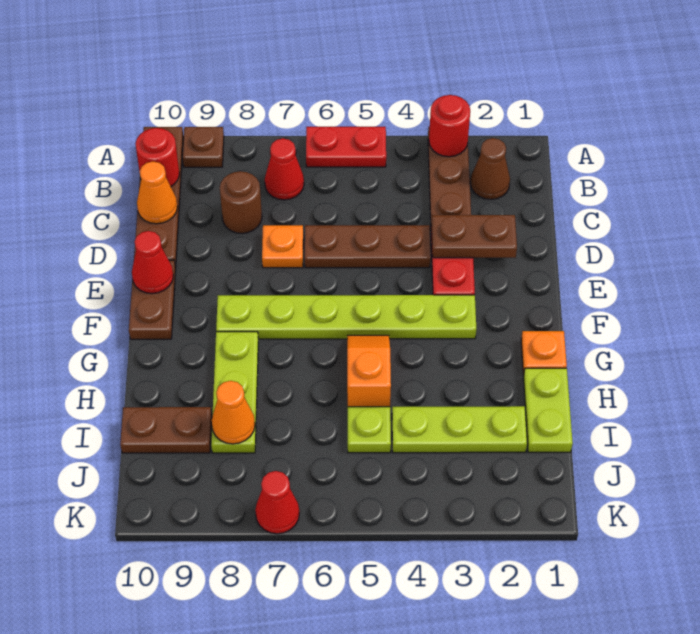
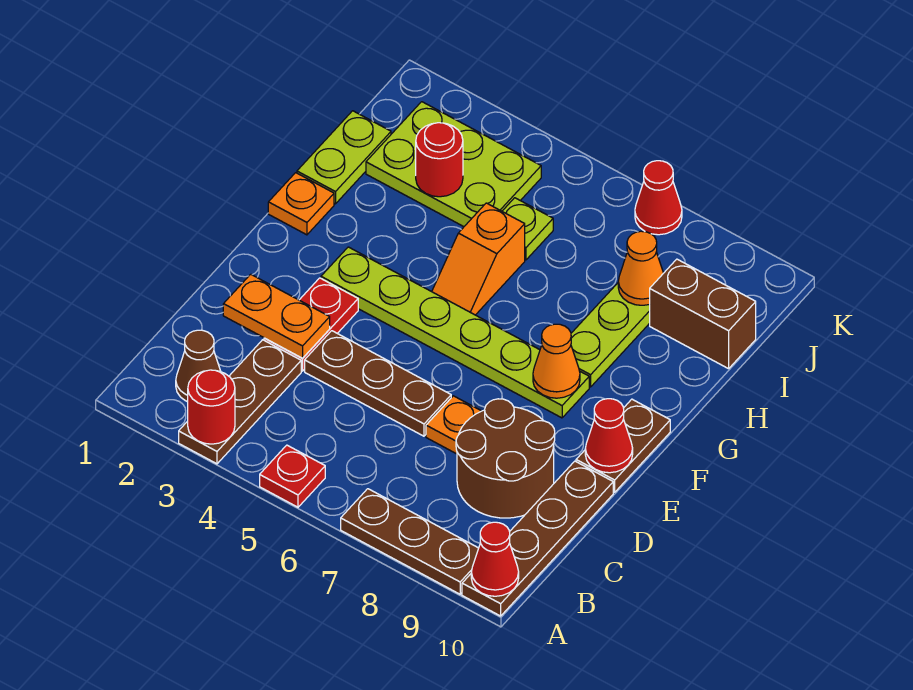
red plate A5:A6 level 1 -> red plate A5 level 1
brown plate A9 level 1 -> brown plate A7:A9 level 1
red cone B7 level 1 -> red cone A10 level 2
red round brick B10 level 2 -> red round brick I3 level 2
brown round brick C8 level 1 -> brown round brick C8:D9 level 1
orange cone C10 level 2 -> orange cone F8 level 2
brown plate D2:D3 level 2 -> orange plate D2:D3 level 2
lime plate I2:I4 level 1 -> lime plate I2:J4 level 1
brown plate I9:I10 level 1 -> brown brick I9:I10 level 1

